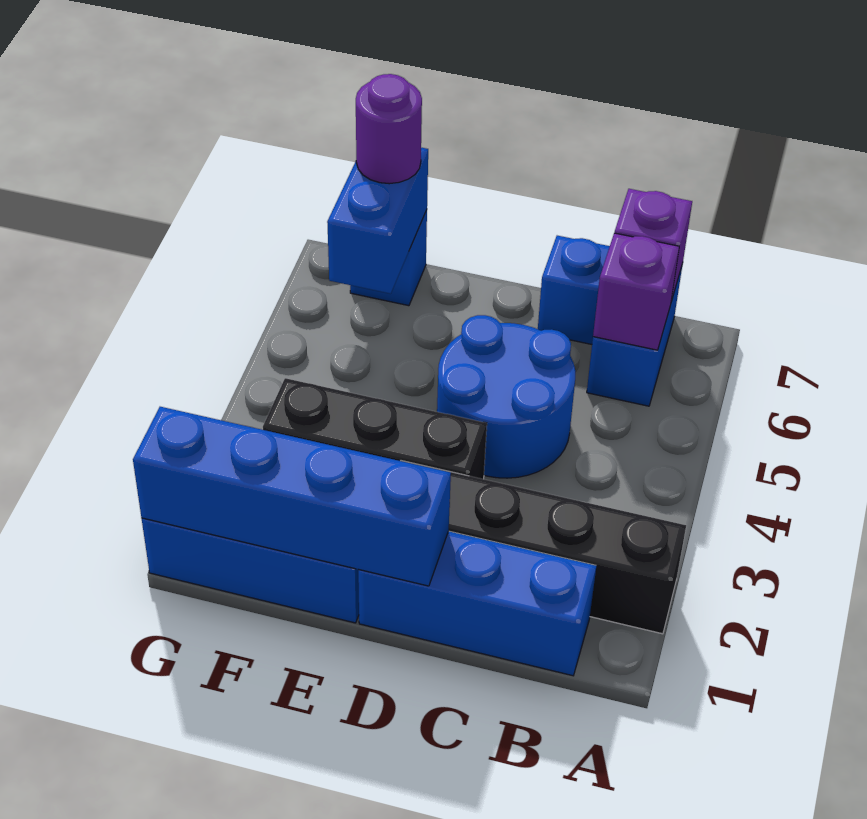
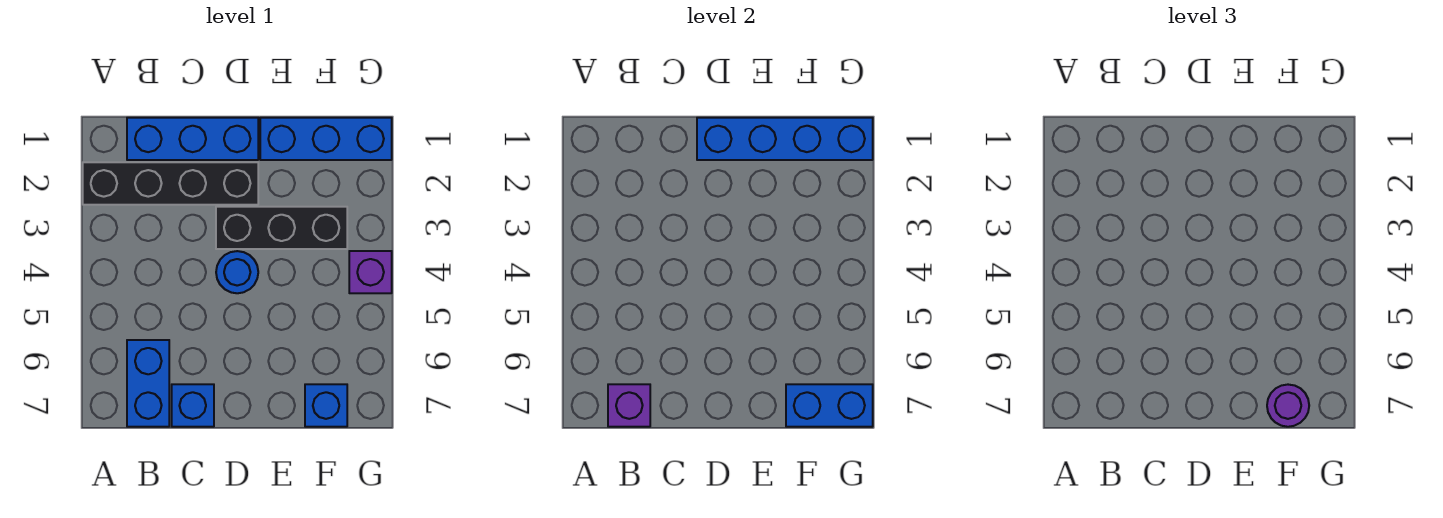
purple brick B6 level 2 -> purple brick G4 level 1
blue round brick C4:D5 level 1 -> blue round brick D4 level 1
blue brick F6:F7 level 2 -> blue brick F7:G7 level 2

